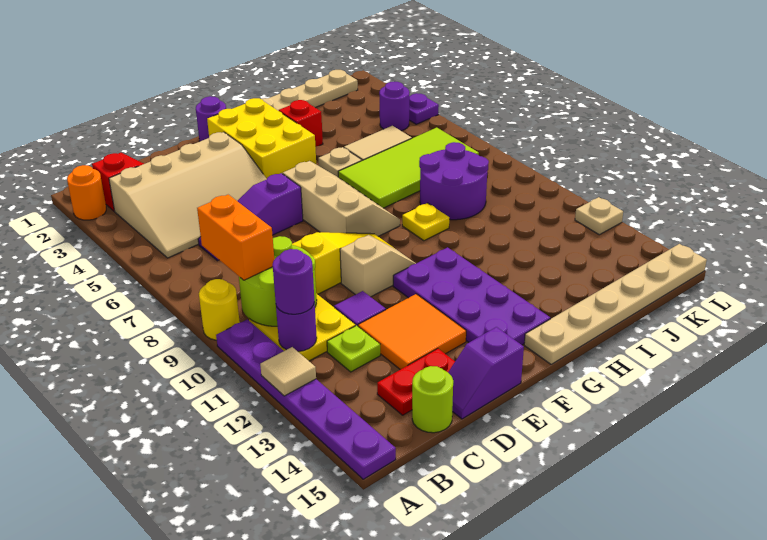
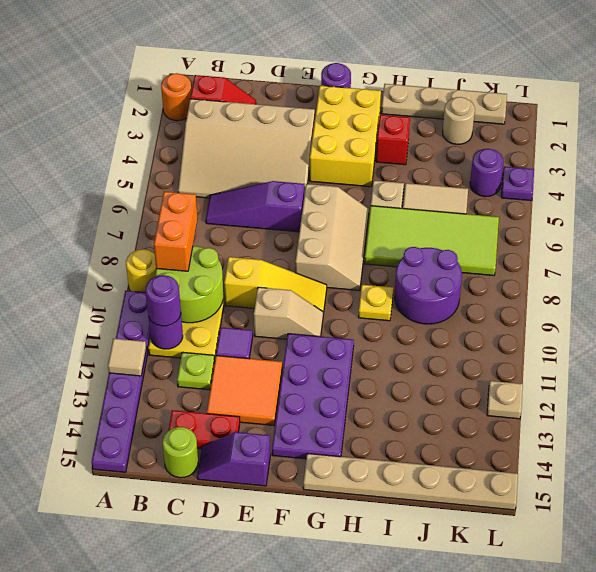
none -> tan round brick J2 level 1

